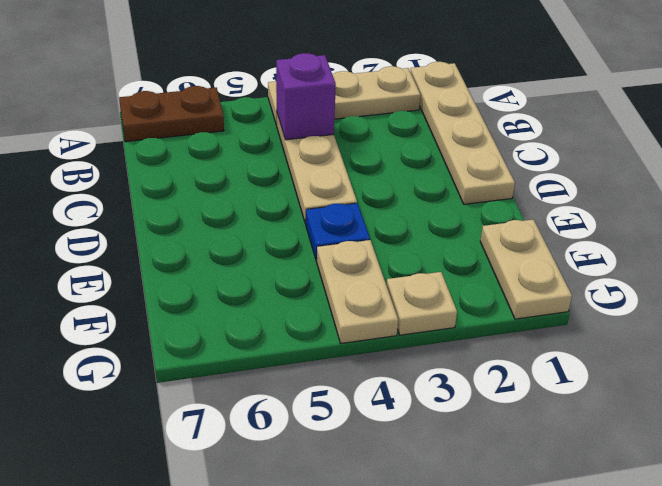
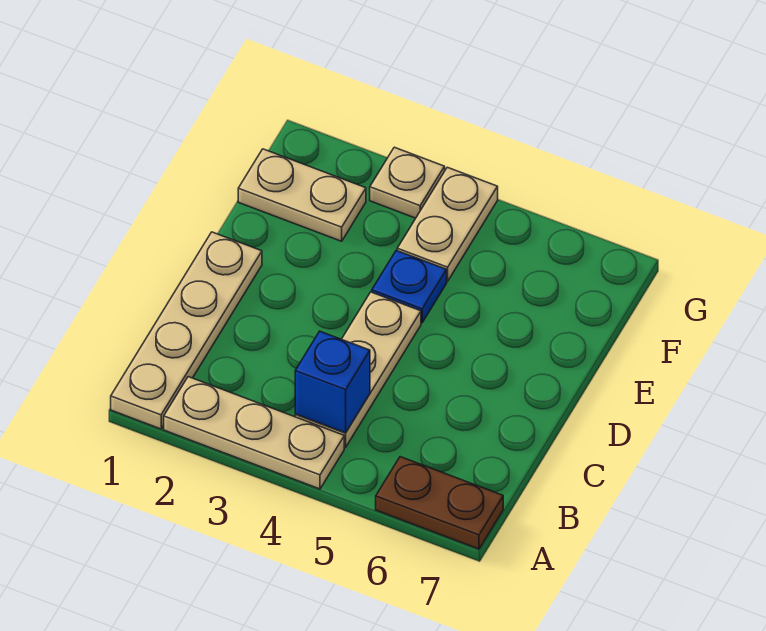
purple brick B4 level 2 -> blue brick B4 level 2
tan plate F1:G1 level 1 -> tan plate F1:F2 level 1

